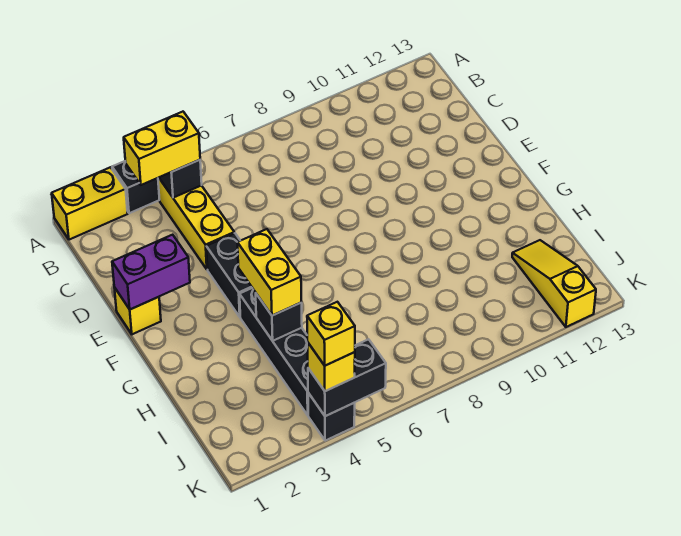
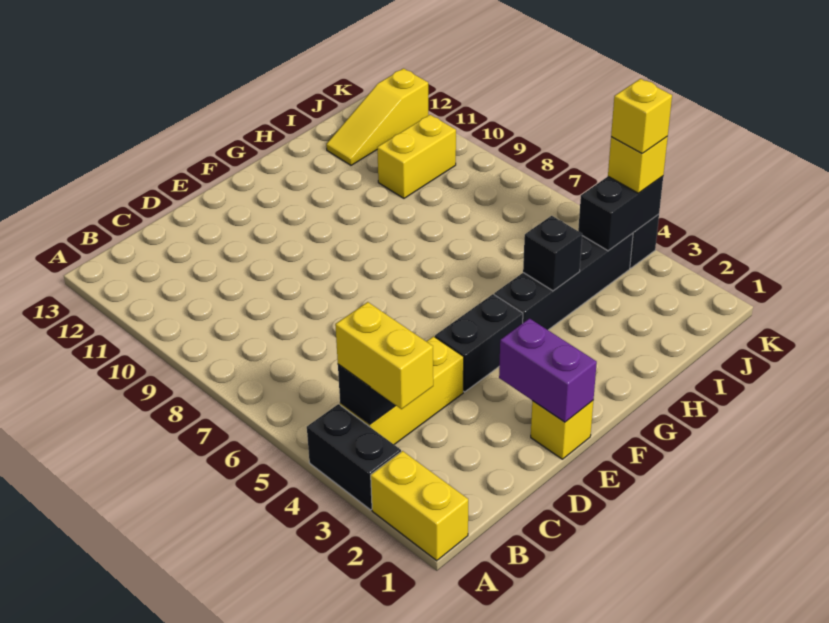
yellow brick G4:H4 level 3 -> yellow brick I10:J10 level 1
black brick K4:K5 level 2 -> black brick J4:K4 level 2

